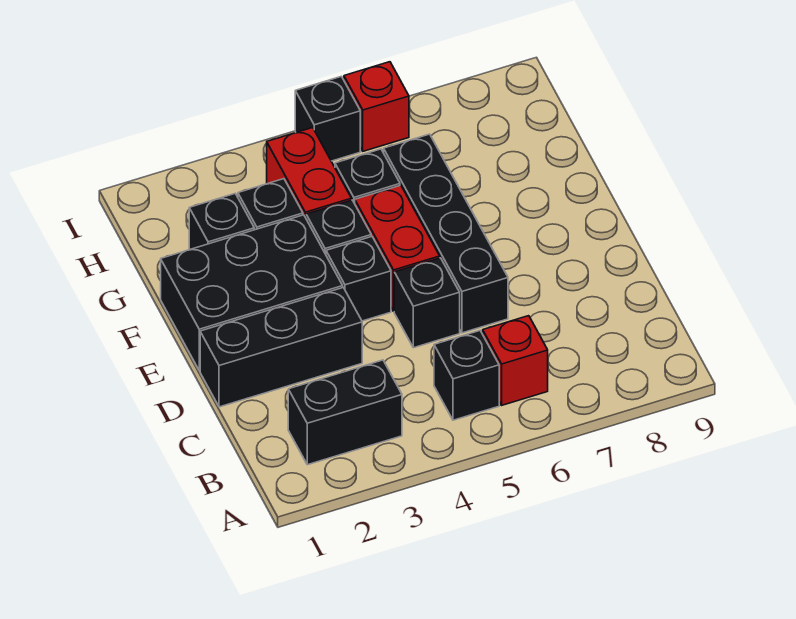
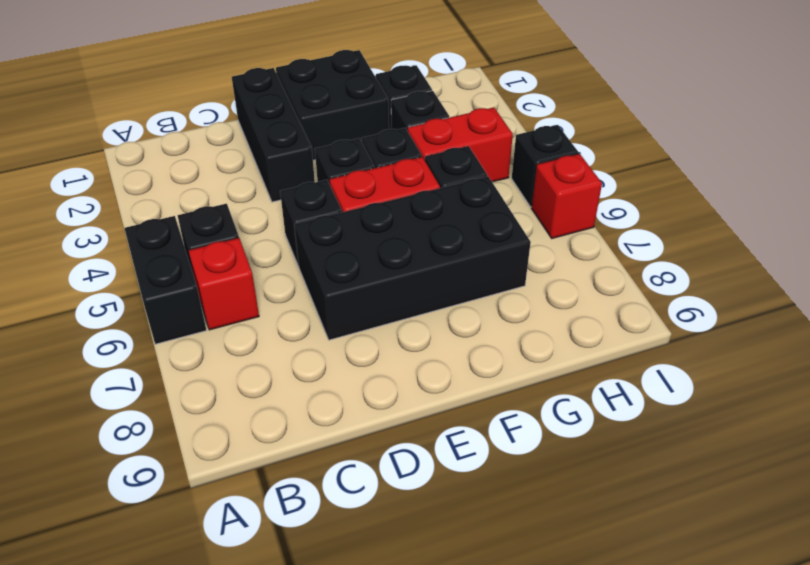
black brick B2:B3 level 1 -> black brick A5:A6 level 1
black brick D6:G6 level 1 -> black brick D6:G7 level 1
black brick E1:F3 level 1 -> black brick E1:F2 level 1

